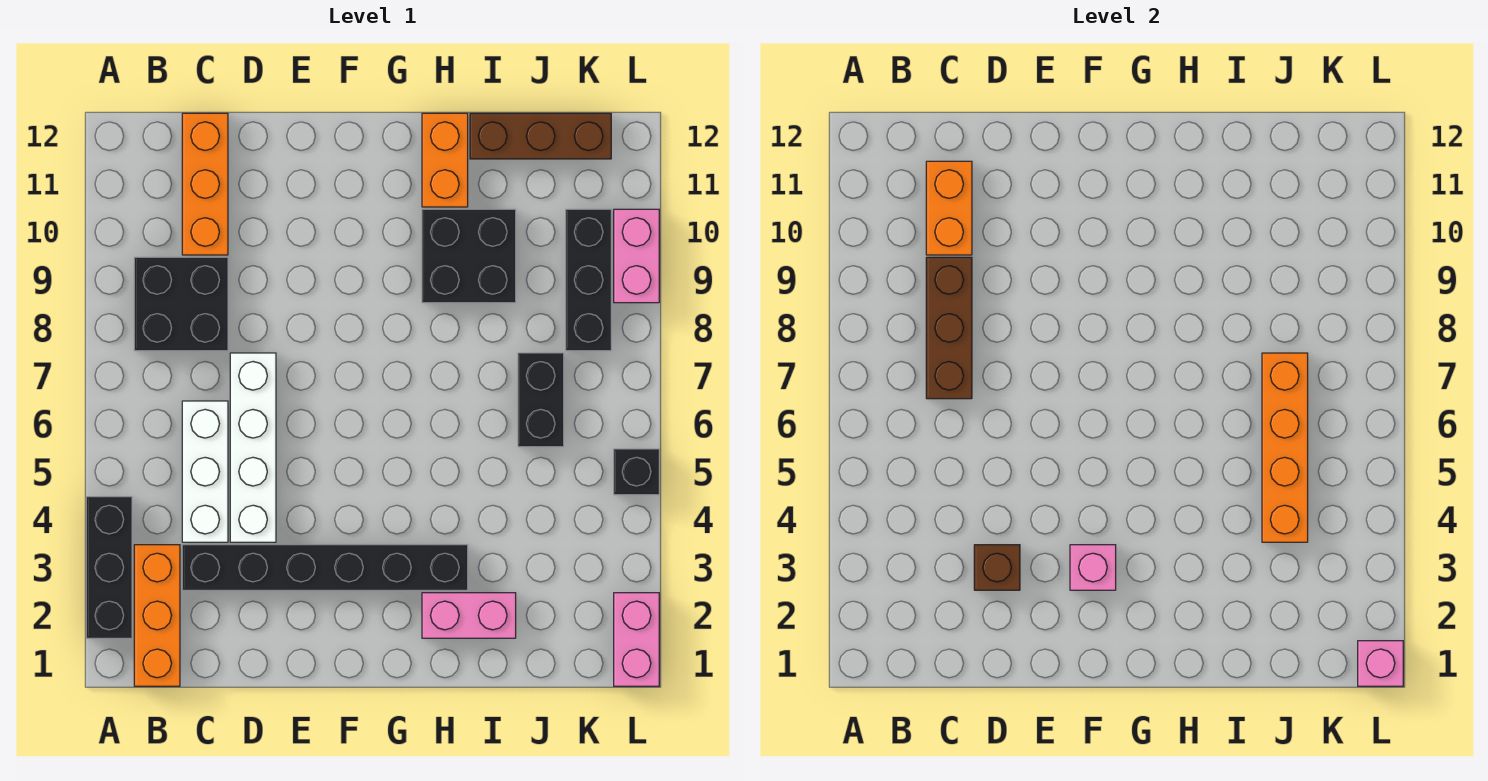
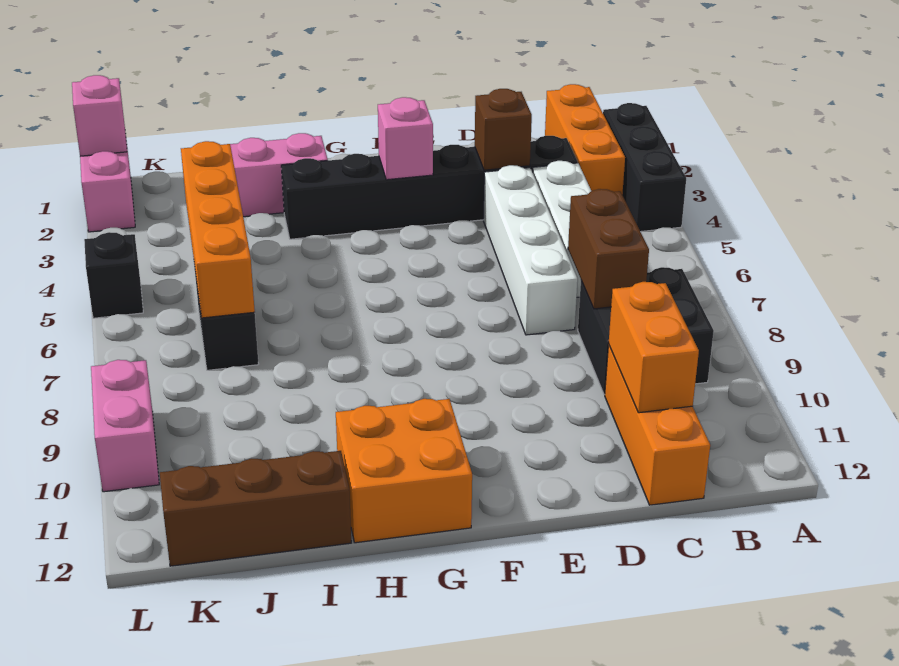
brown brick C7:C9 level 2 -> brown brick C7:C8 level 2
black brick H9:I10 level 1 -> none
orange brick H11:H12 level 1 -> orange brick G11:H12 level 1
black brick K8:K10 level 1 -> none

